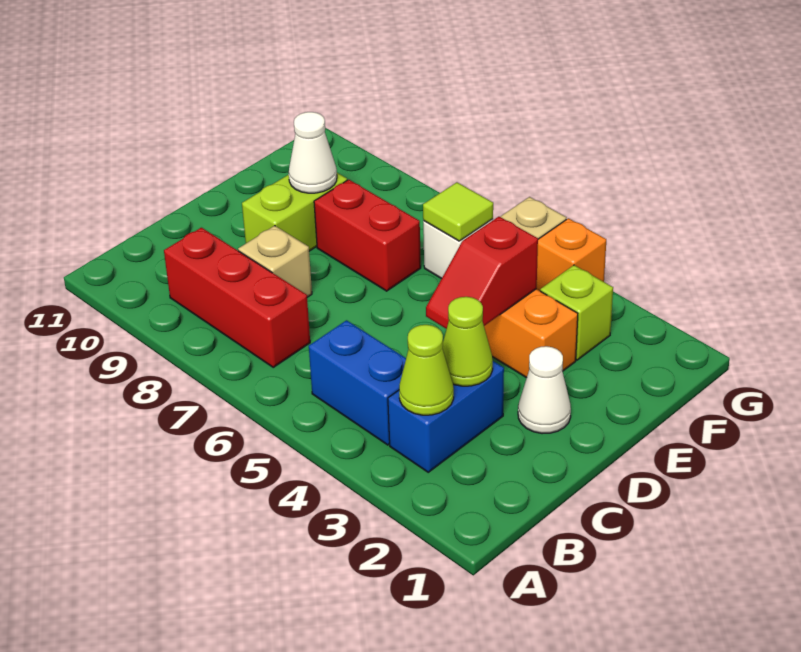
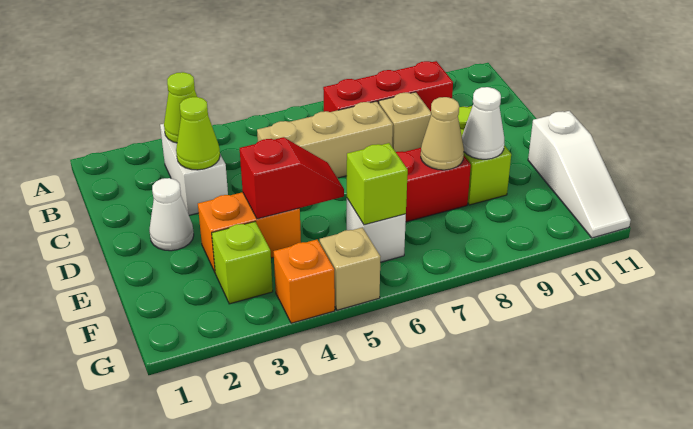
blue brick B3:C3 level 1 -> white brick B3:C3 level 1
blue brick B4:B5 level 1 -> none
none -> tan brick C5:C7 level 1
red slope D4:E4 level 2 top E -> red slope E4:E5 level 2 top 4
none -> tan cone E8 level 2
none -> white slope E11:G11 level 1 top E
lime tile F6 level 2 -> lime brick F6 level 2

